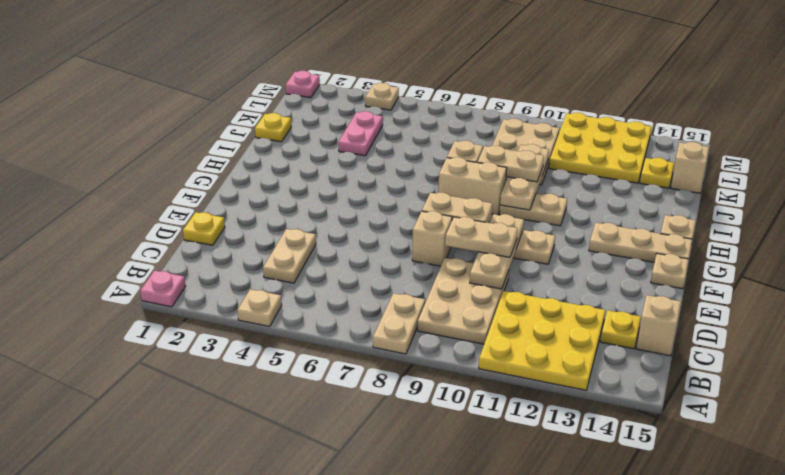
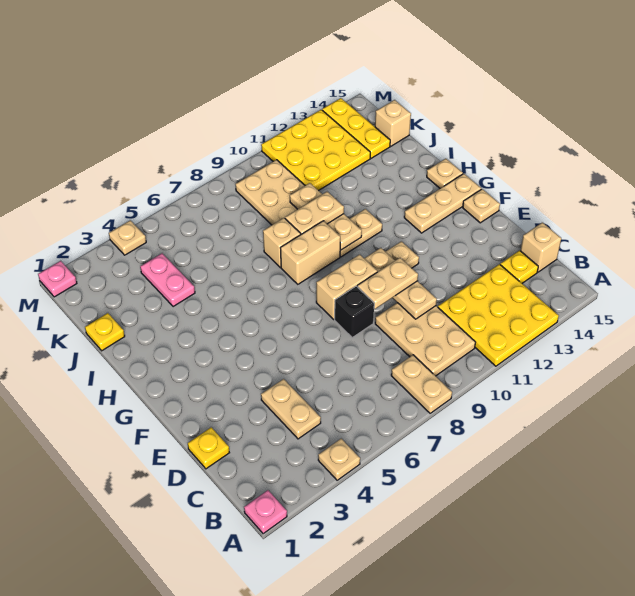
tan brick E8 level 1 -> black brick E8 level 1
yellow plate K14 level 1 -> yellow plate K14:M14 level 1

